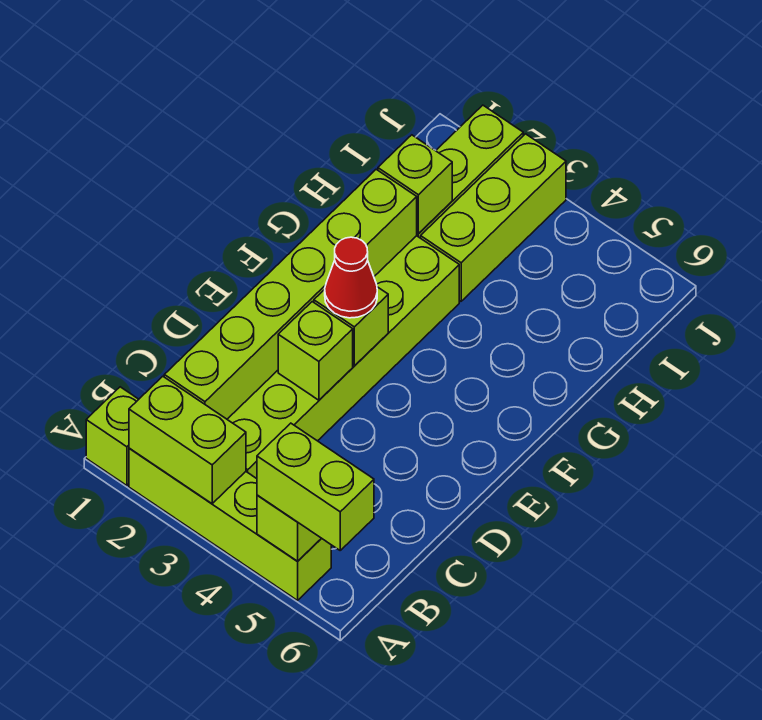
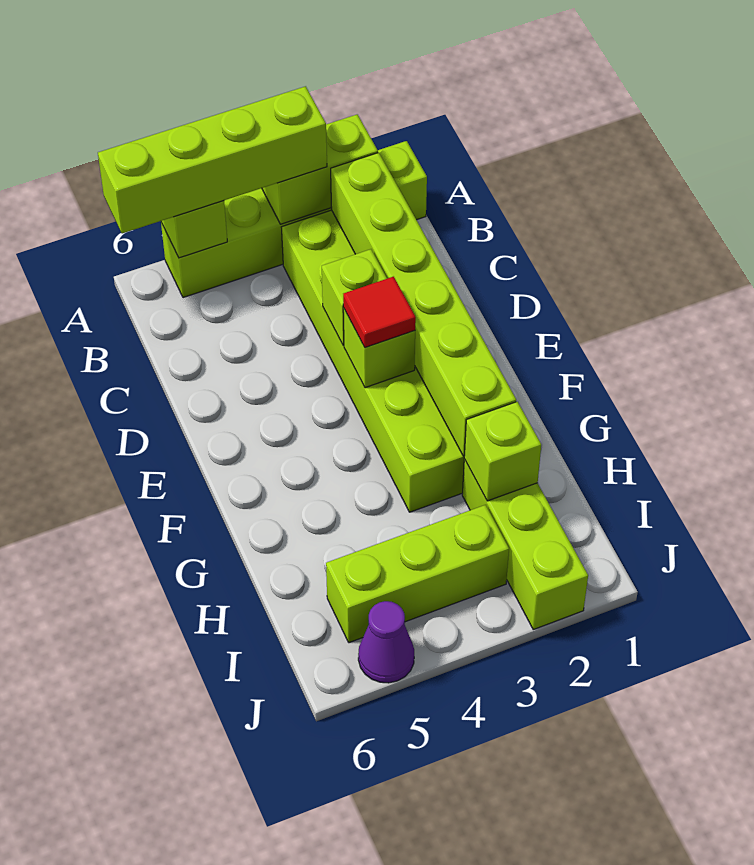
lime brick A5:A6 level 3 -> lime brick A3:A6 level 3
red cone E3 level 3 -> red tile E3 level 3
lime brick H3:J3 level 1 -> lime brick I3:I5 level 1
none -> purple cone J5 level 1

